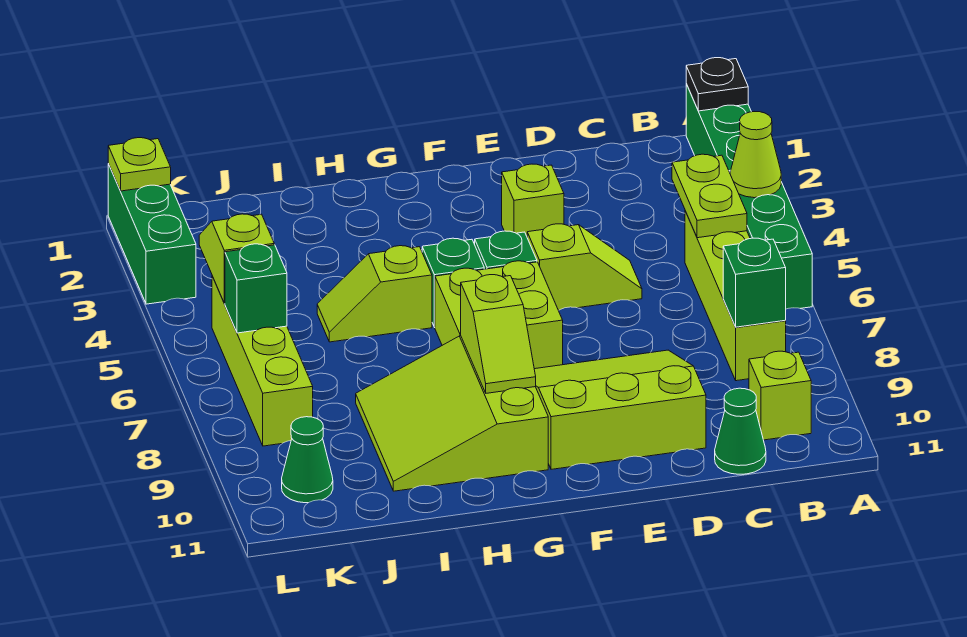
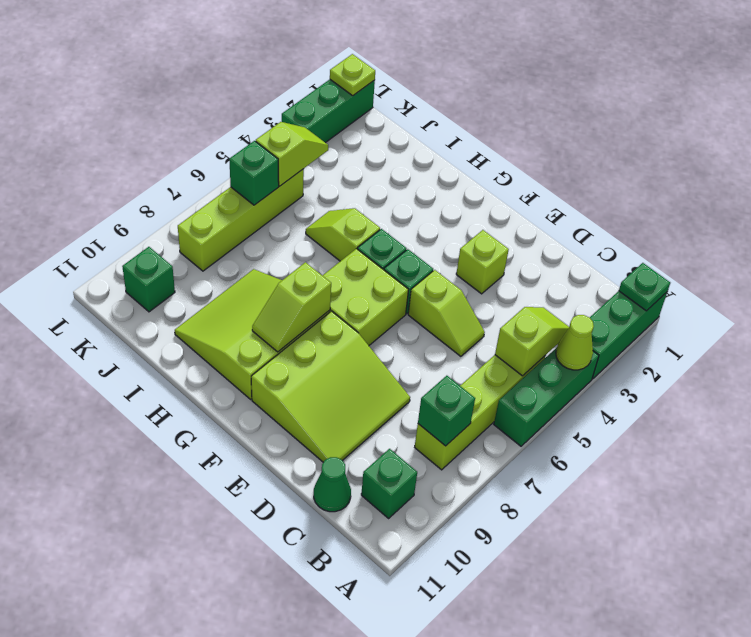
black plate A1 level 2 -> green plate A1 level 2
lime plate B4:B5 level 2 -> lime slope B4:B5 level 2 top 5
lime brick B10 level 1 -> green brick B10 level 1
lime slope D8:F10 level 1 top 10 -> lime slope D8:F10 level 1 top F
green cone K10 level 1 -> green brick K10 level 1

